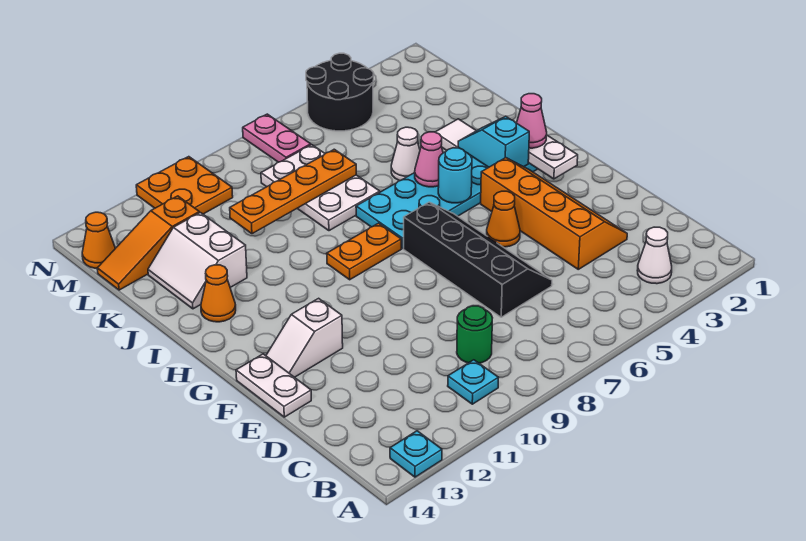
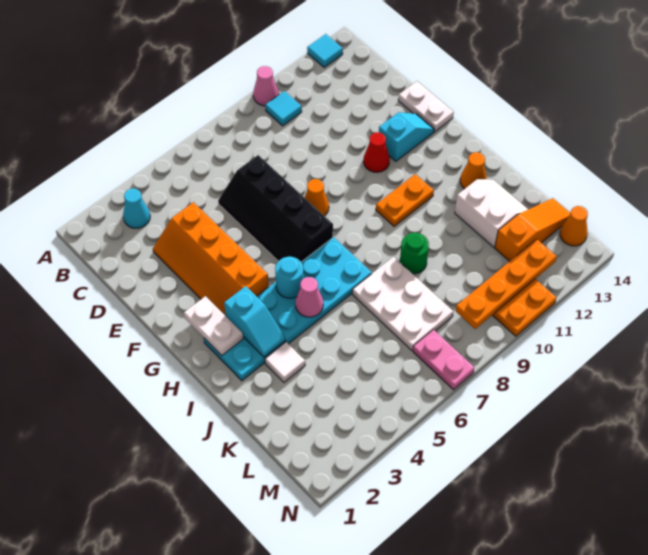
cyan plate A13 level 1 -> cyan tile A13 level 1
white cone B3 level 1 -> cyan cone B3 level 1
cyan plate B10 level 1 -> cyan tile B10 level 1
green round brick C9 level 1 -> green round brick J9 level 1
orange cone F5 level 1 -> orange cone F8 level 1
none -> red cone F11 level 1
white slope F12:F13 level 1 top 12 -> cyan slope F12:F13 level 1 top 12
pink cone H2 level 3 -> pink cone A10 level 1
orange plate H8:H9 level 1 -> orange plate H10:H11 level 1
white cone J5 level 1 -> none
orange plate K7:K10 level 2 -> orange plate M9:M12 level 2
black round brick M4:N5 level 1 -> none

